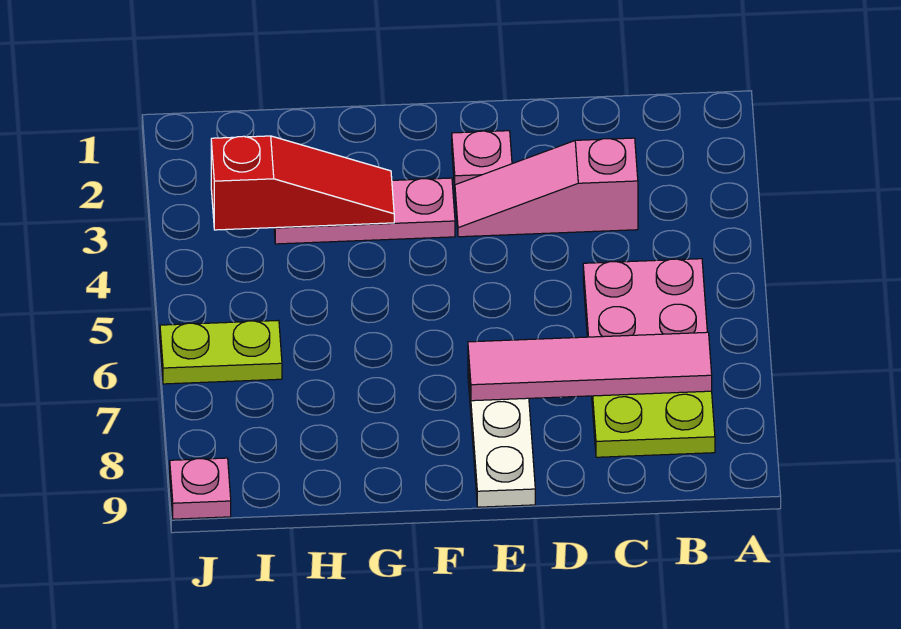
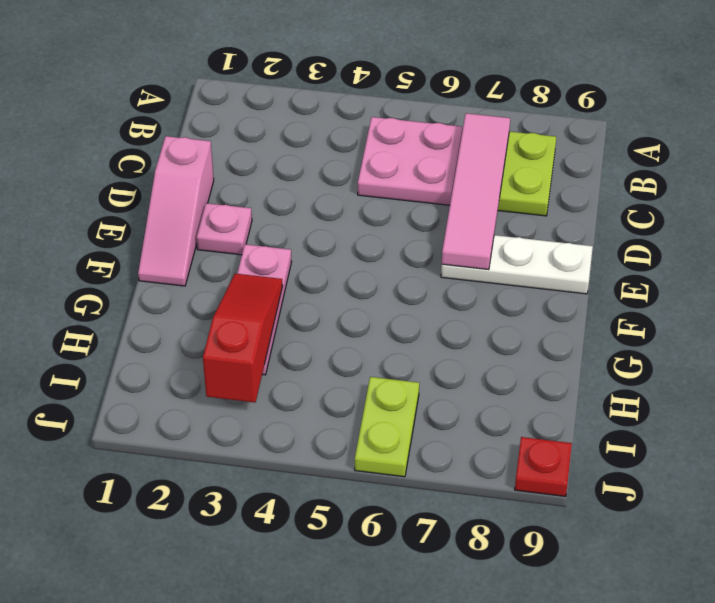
pink slope C3:E3 level 1 top C -> pink slope D1:F1 level 1 top D
pink plate J9 level 1 -> red plate J9 level 1

